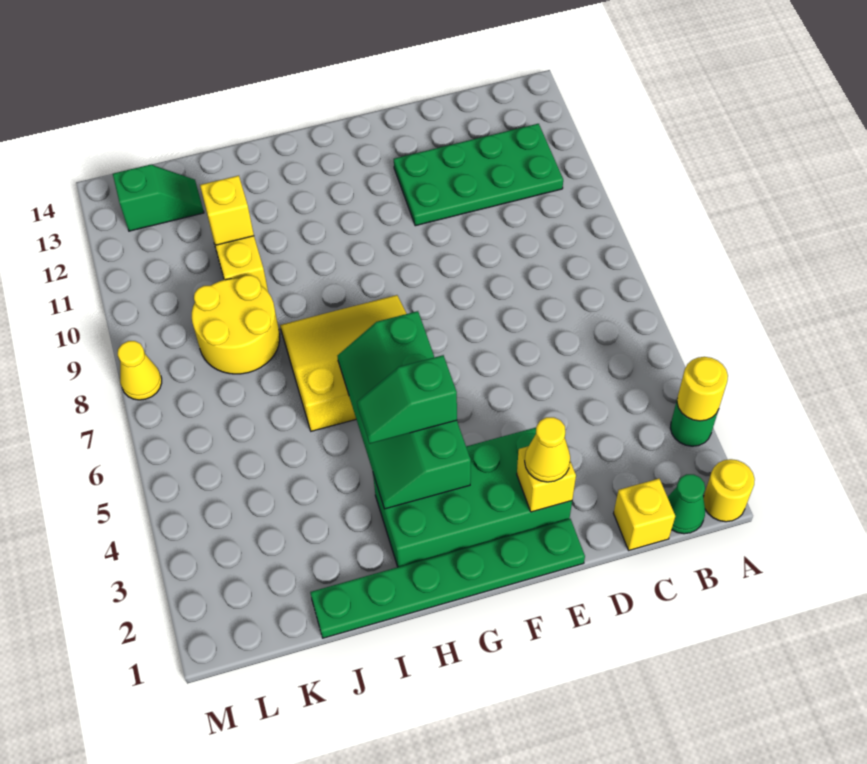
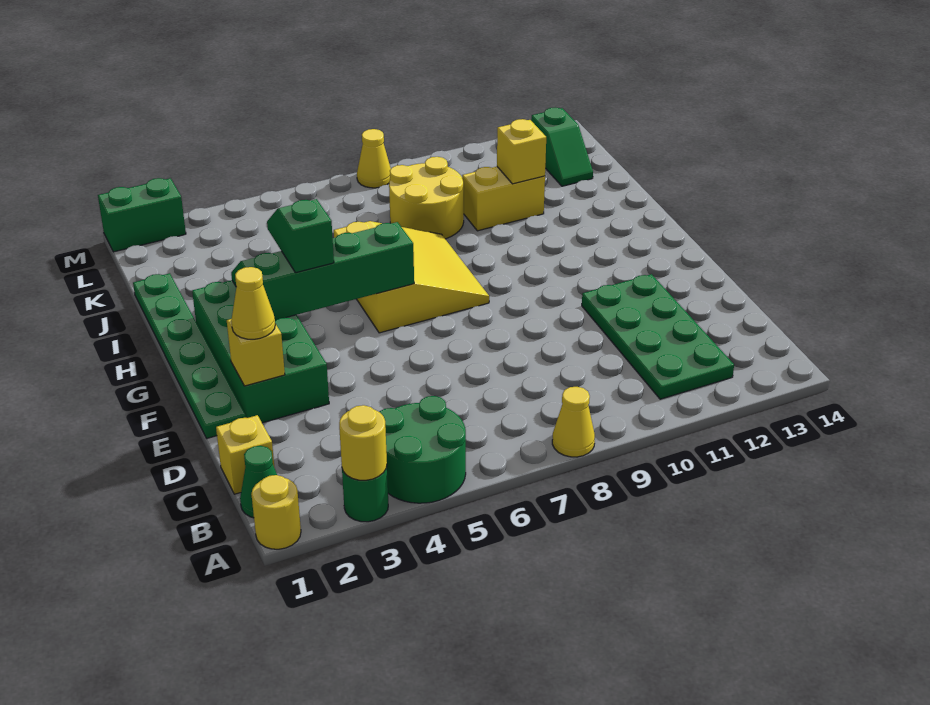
none -> green round brick A4:B5 level 1
none -> yellow cone A8 level 1
none -> green brick M1:M2 level 1

